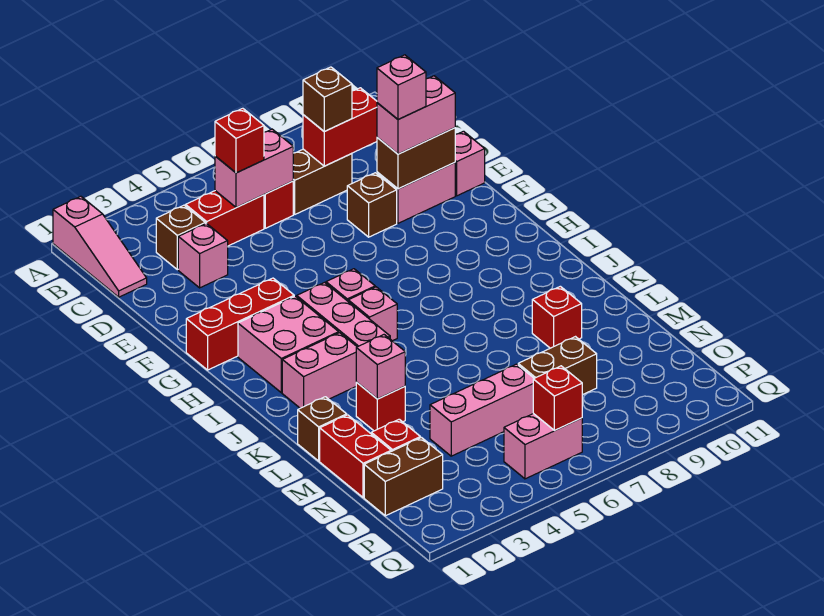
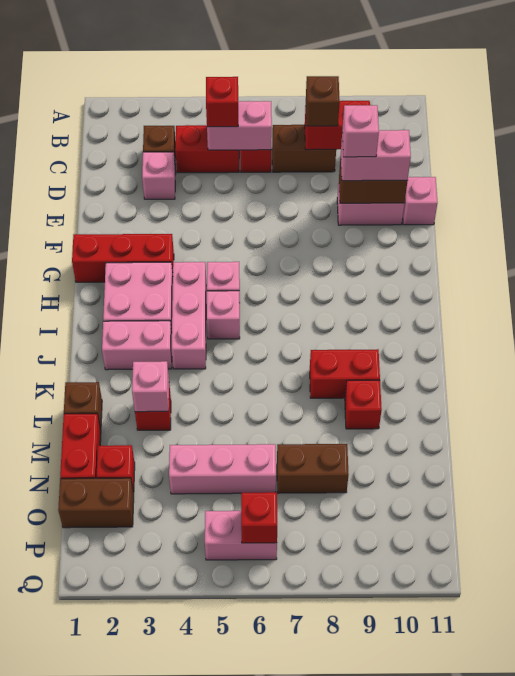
pink slope A1:C1 level 1 top A -> none
brown brick E8 level 1 -> none
none -> red brick K8:K9 level 1

